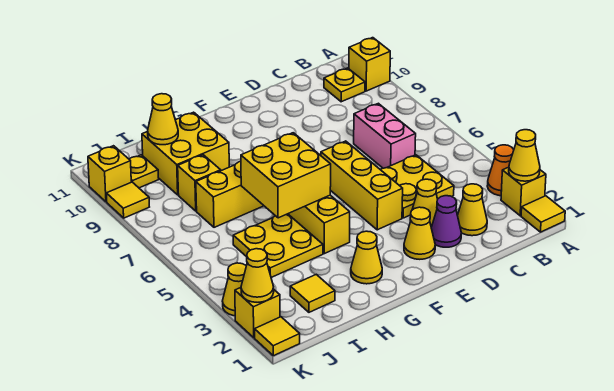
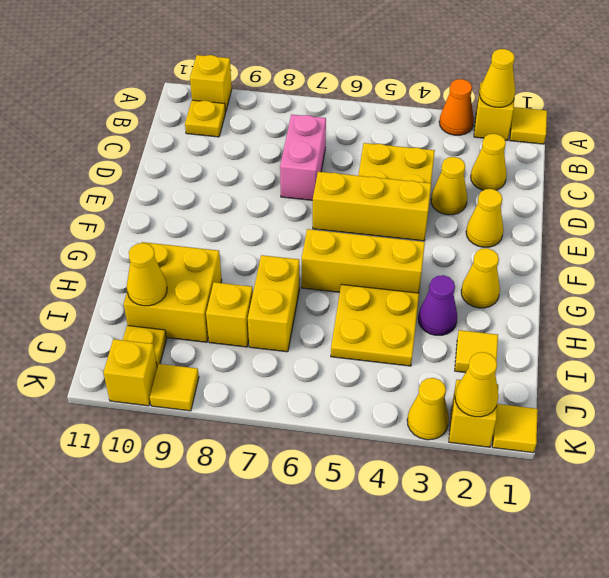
pink brick C6:C7 level 1 -> pink brick C7:D7 level 1
purple cone D2 level 1 -> purple cone H3 level 1
yellow brick G5:H6 level 2 -> none

